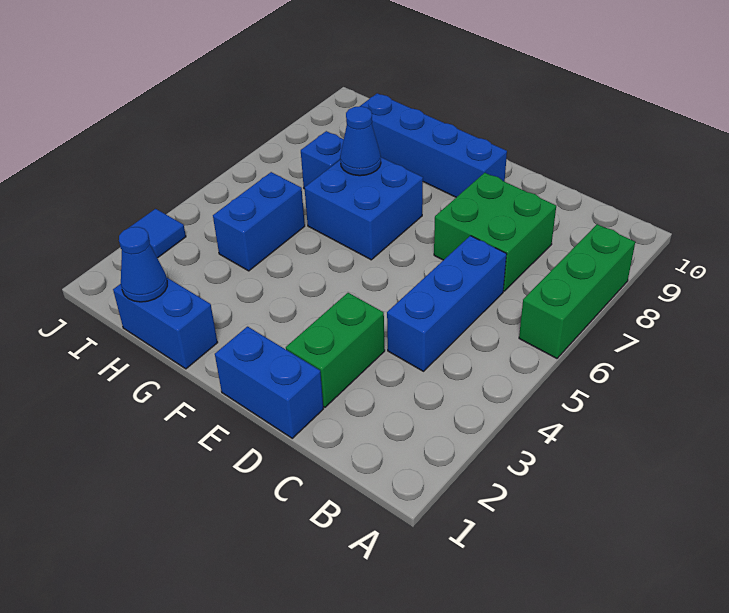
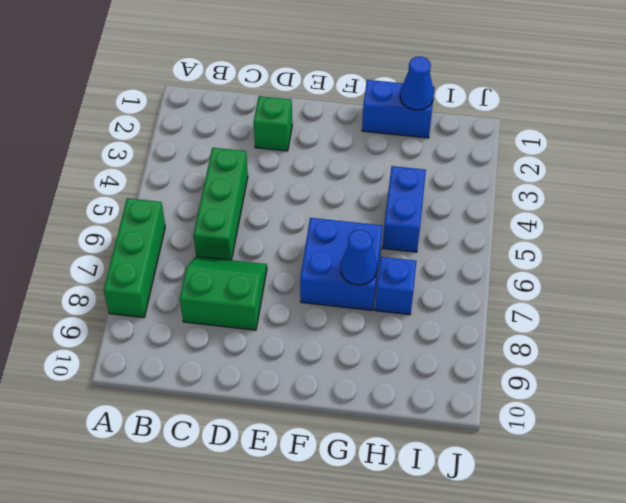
blue brick C4:C6 level 1 -> green brick C4:C6 level 1
green brick C7:D8 level 1 -> green slope C7:D8 level 1 top 8
blue brick D1:E1 level 1 -> none
green brick D2:D3 level 1 -> green brick D2 level 1
blue brick E9:H9 level 1 -> none
blue tile J3 level 1 -> none

